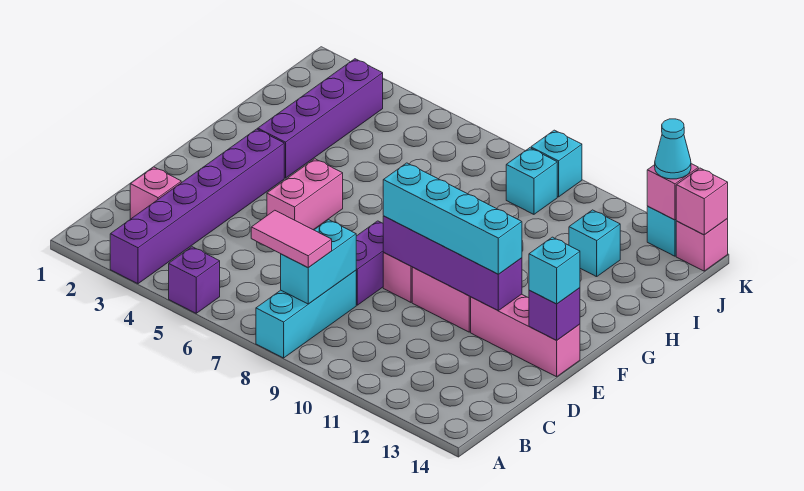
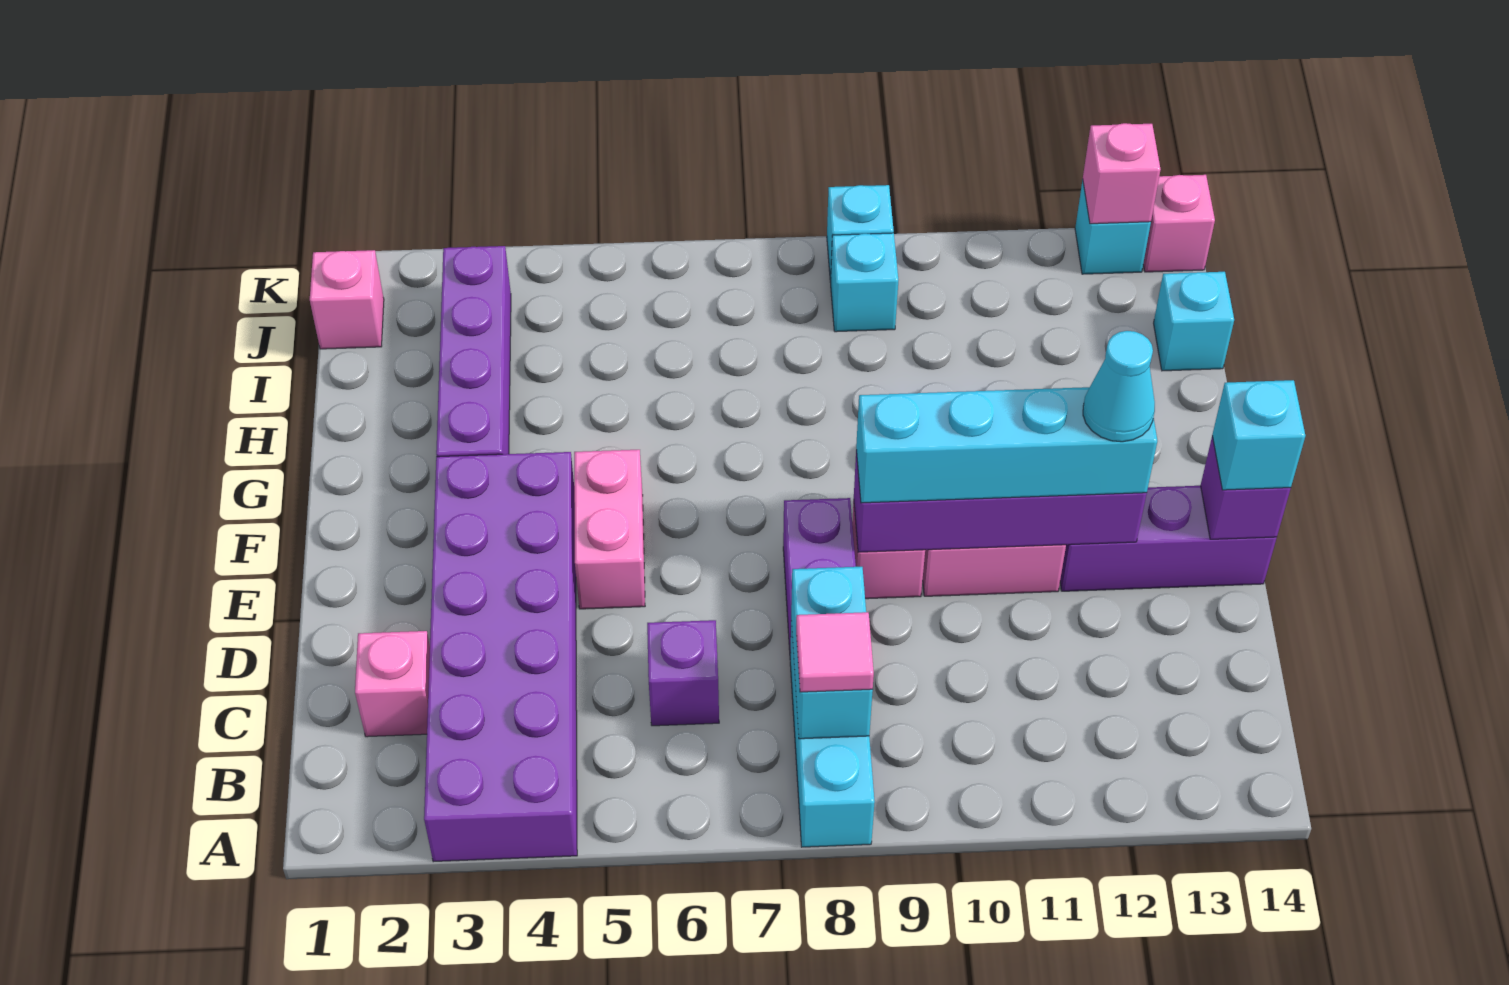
purple brick A3:F3 level 1 -> purple brick A3:F4 level 1
purple brick A5 level 1 -> purple brick C6 level 1
pink tile B7:B8 level 3 -> pink tile B8 level 3
pink brick E12:E14 level 1 -> purple brick E12:E14 level 1
cyan brick I12 level 1 -> cyan brick I14 level 1
cyan cone K13 level 3 -> cyan cone E12 level 4
pink brick K14 level 2 -> pink brick J1 level 1

